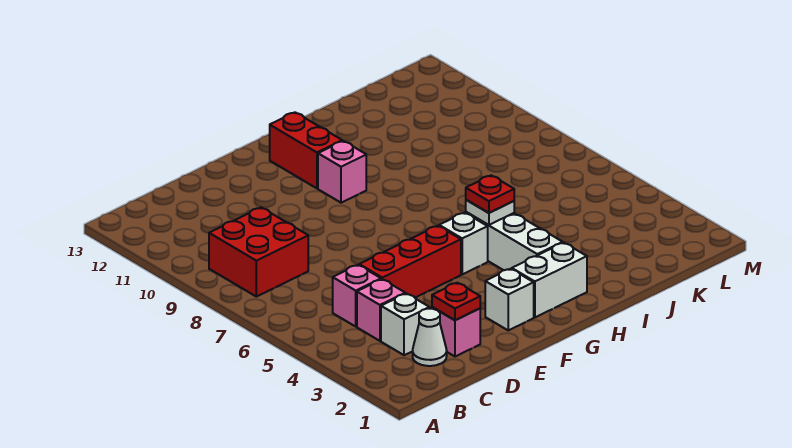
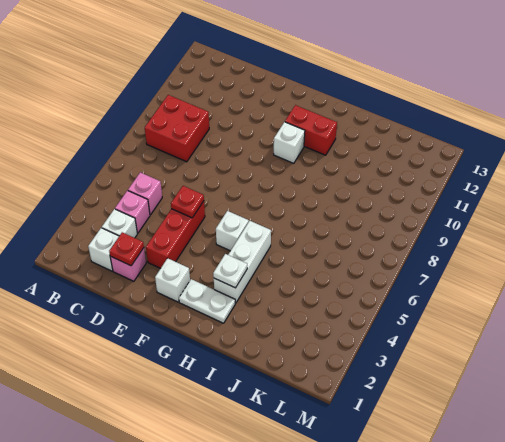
white cone C2 level 1 -> white brick C2 level 1
red brick D5:F5 level 1 -> red brick E3:E5 level 1
white brick G2:H2 level 1 -> white plate G2:H2 level 1
pink brick G10 level 1 -> white brick G10 level 1
red brick G11:G12 level 1 -> red brick G11:H11 level 1
white plate H5 level 2 -> white plate H3 level 2
red plate H5 level 3 -> red plate E5 level 2

